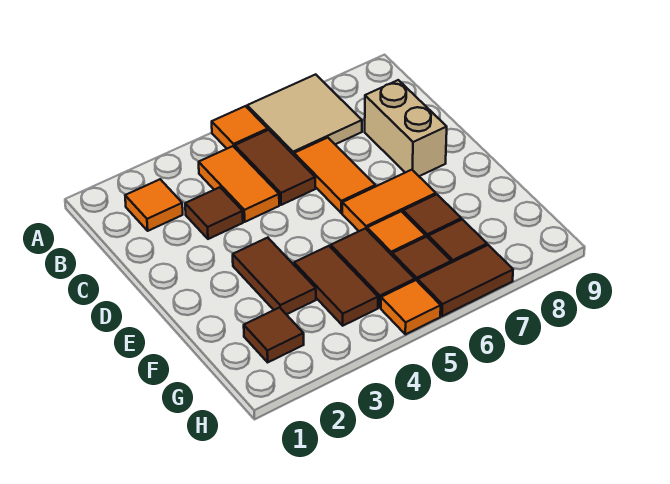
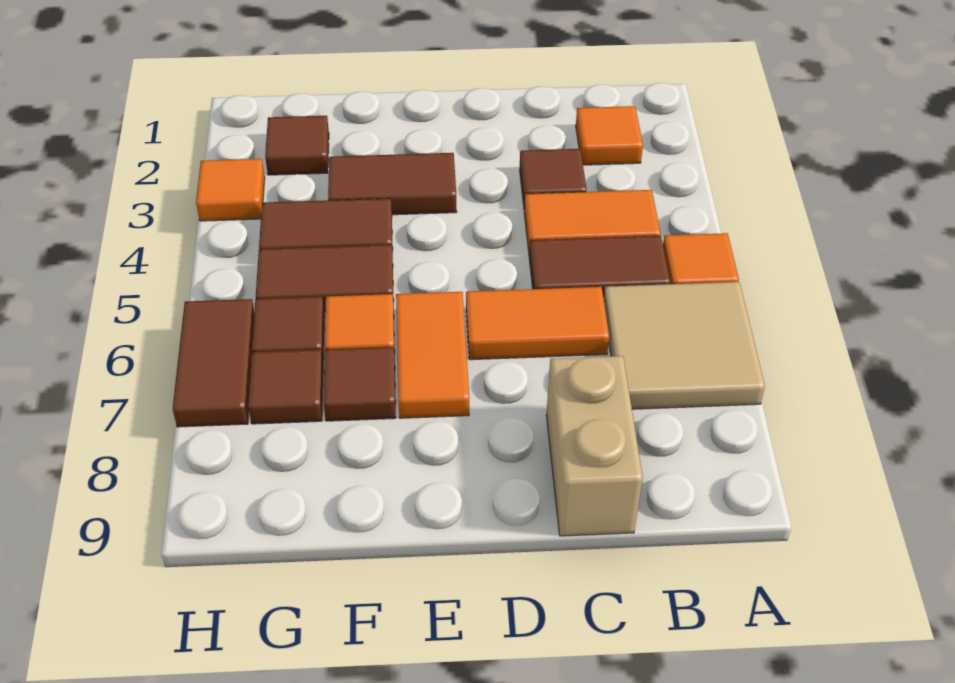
tan brick C8:D8 level 1 -> tan brick C8:C9 level 1
orange tile H5 level 1 -> orange tile H3 level 1

